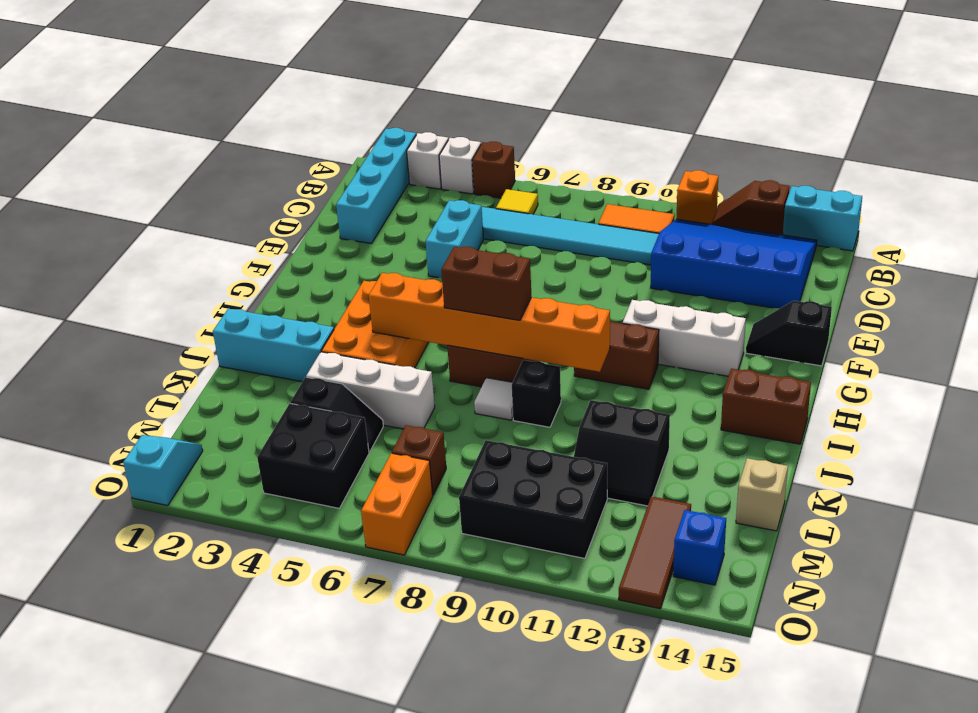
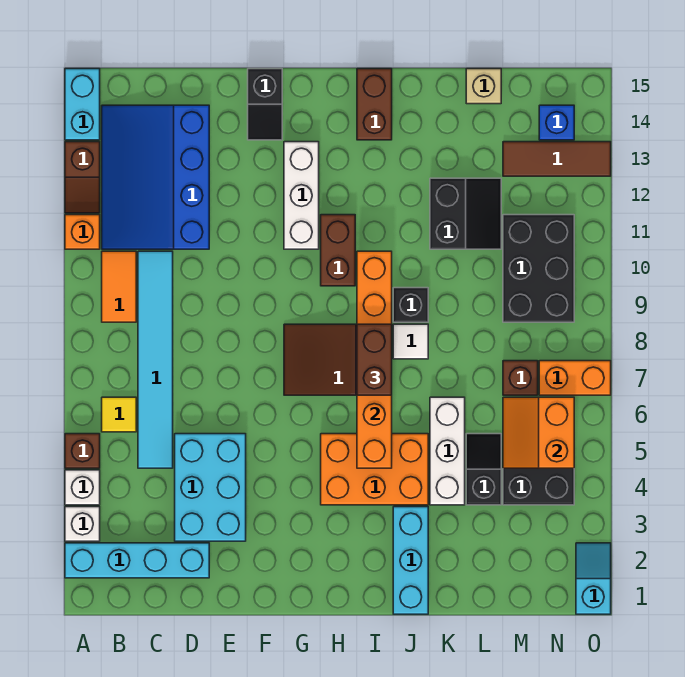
cyan brick D5:E5 level 1 -> cyan brick D3:E5 level 1
none -> orange slope M5:N6 level 2 top N
cyan slope N1:O1 level 1 top O -> cyan slope O1:O2 level 1 top 1

